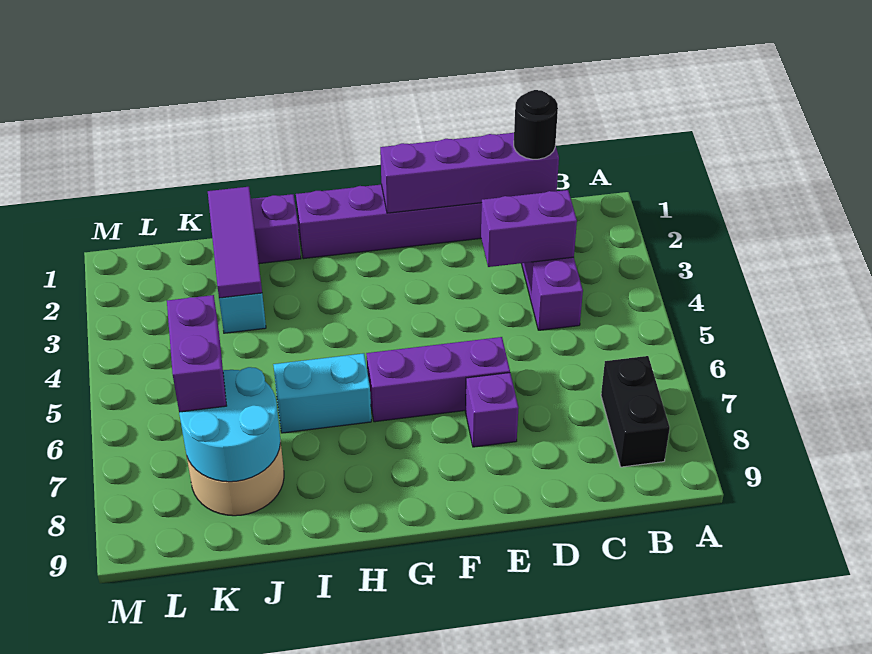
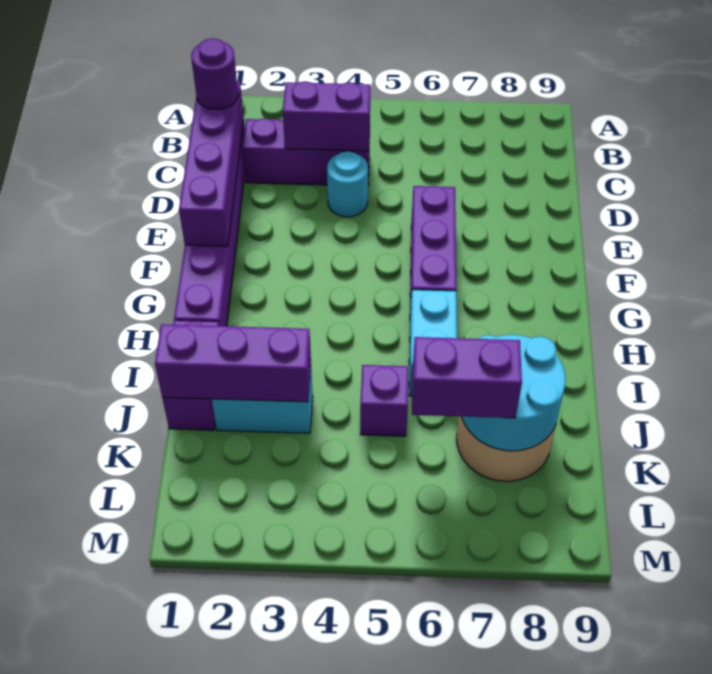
black brick B7:B8 level 1 -> none
black round brick C1 level 3 -> purple round brick C1 level 3
purple brick C3:D3 level 2 -> purple brick C3:C4 level 2
none -> cyan round brick D4 level 1
purple brick E7 level 1 -> purple brick J5 level 1
purple tile J1:J3 level 2 -> purple brick J1:J3 level 2

